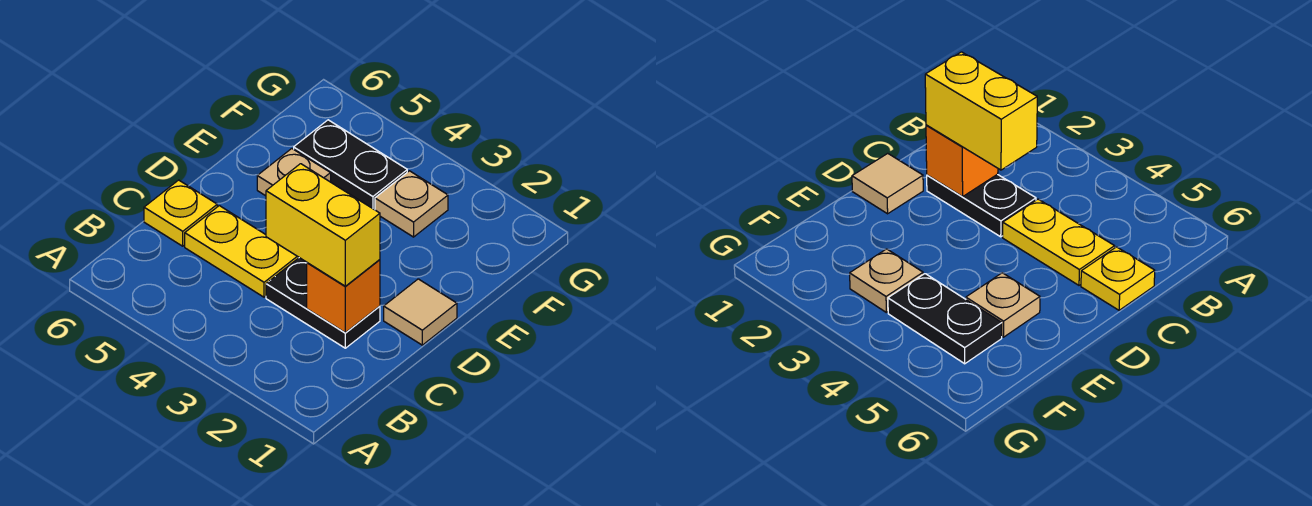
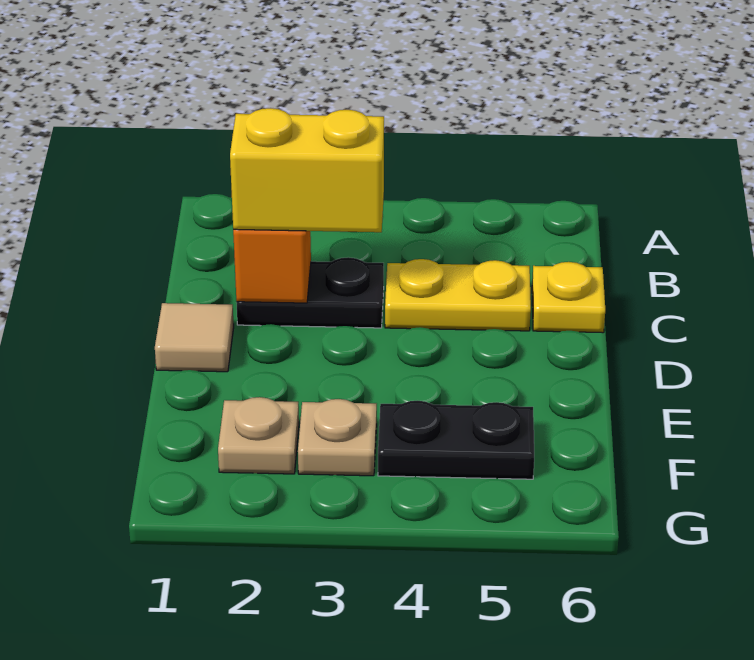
tan plate E5 level 1 -> tan plate F2 level 1

